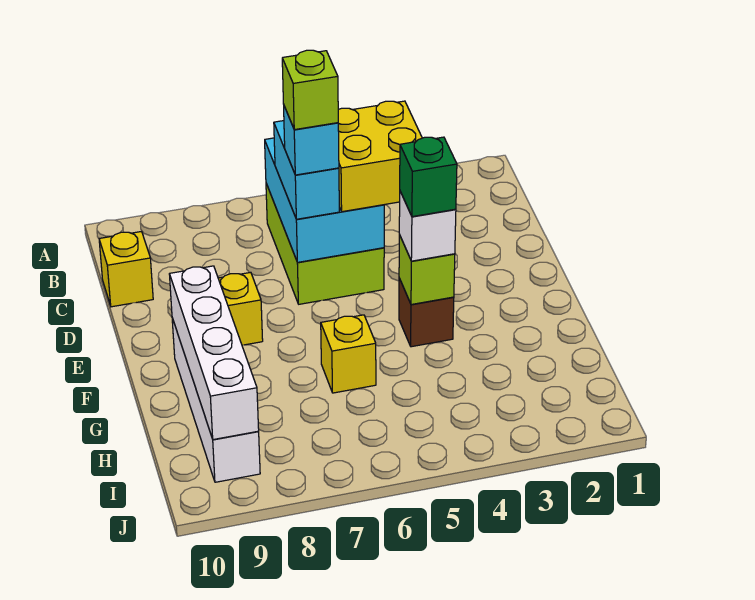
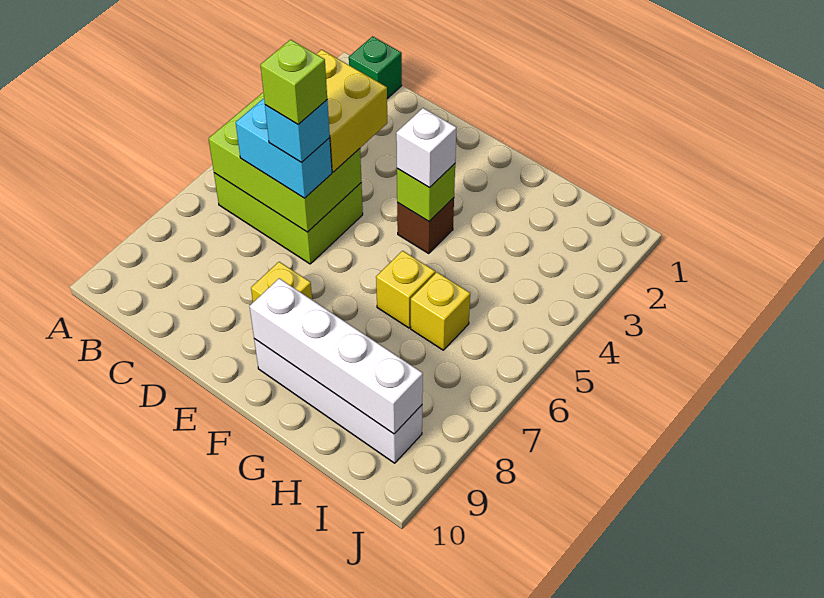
cyan brick B5:D6 level 2 -> lime brick B5:D6 level 2
yellow brick C10 level 1 -> yellow brick H6 level 1
green brick F4 level 4 -> green brick B1 level 1

